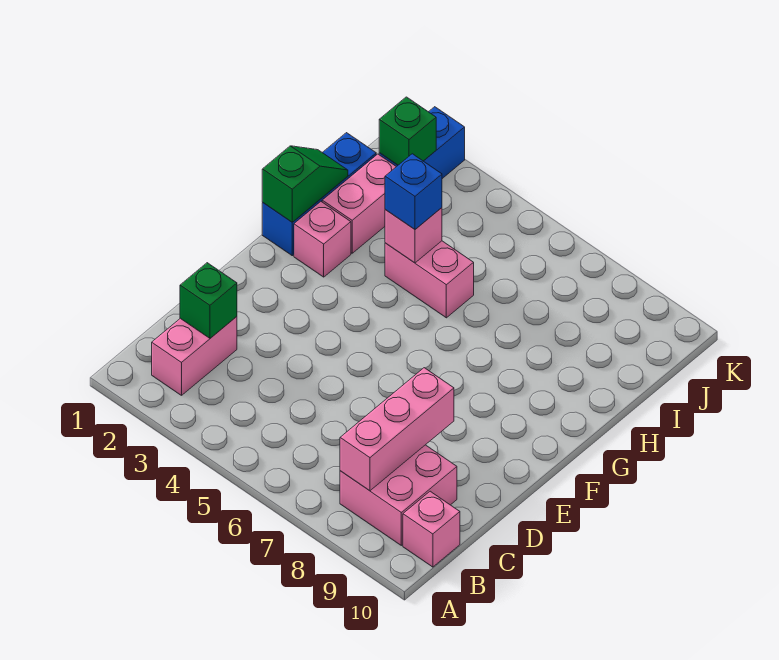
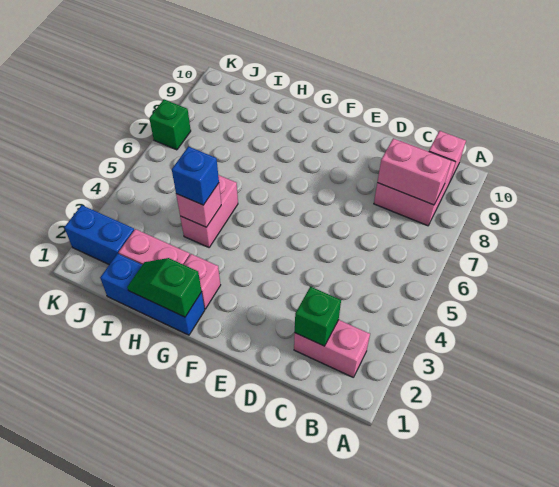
pink brick B8:D8 level 2 -> pink brick B8:C8 level 2
green brick J2 level 2 -> green brick K7 level 1

